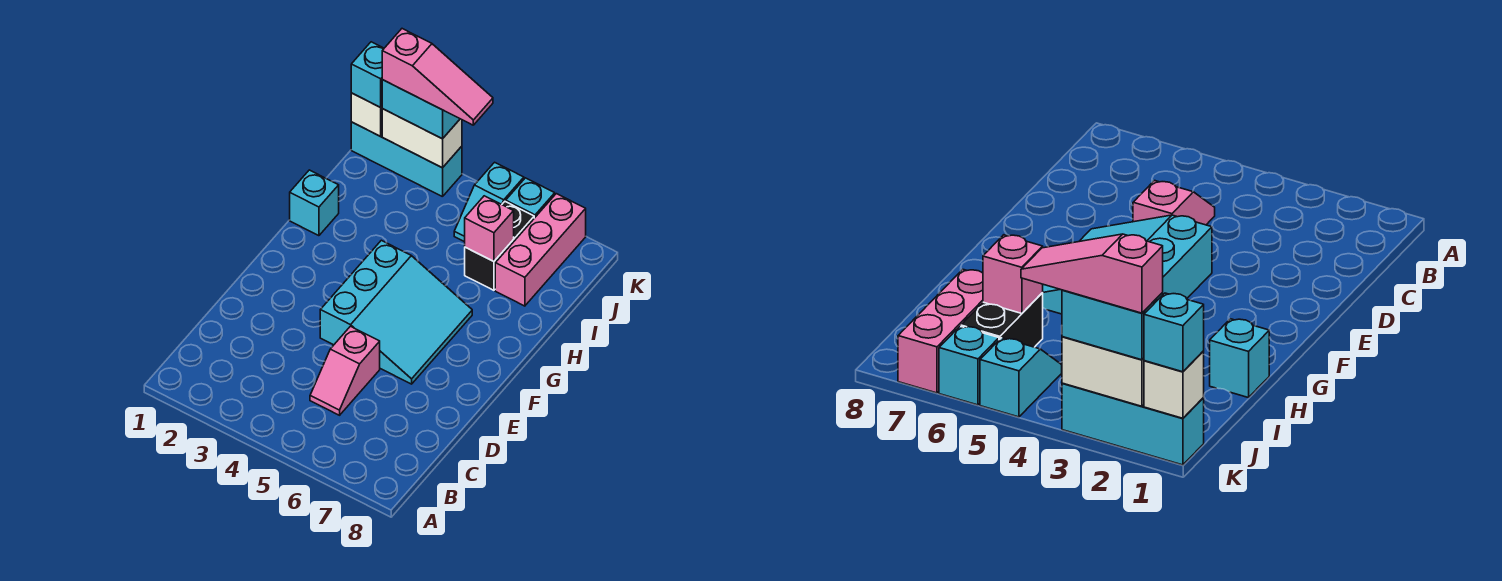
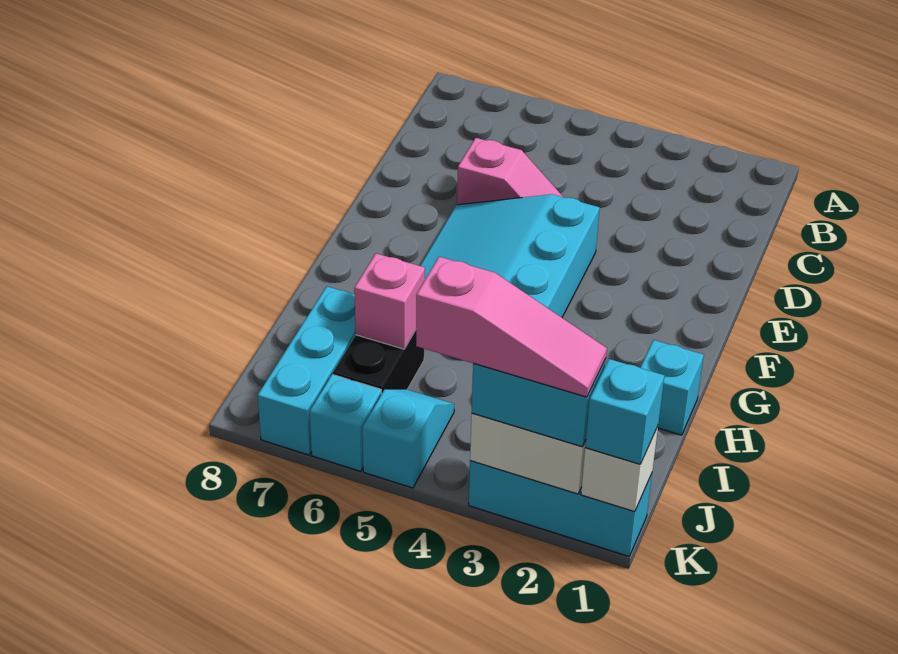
pink slope C5:D5 level 1 top D -> pink slope D5:D6 level 1 top 6
pink brick I7:K7 level 1 -> cyan brick I7:K7 level 1
pink slope K2:K4 level 4 top 2 -> pink slope K2:K4 level 4 top 4

